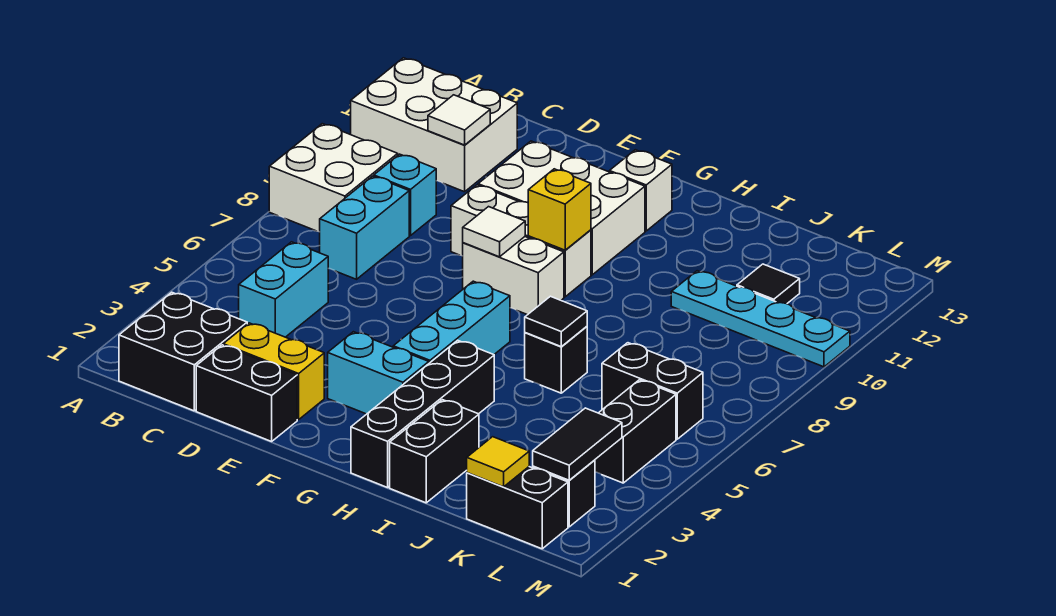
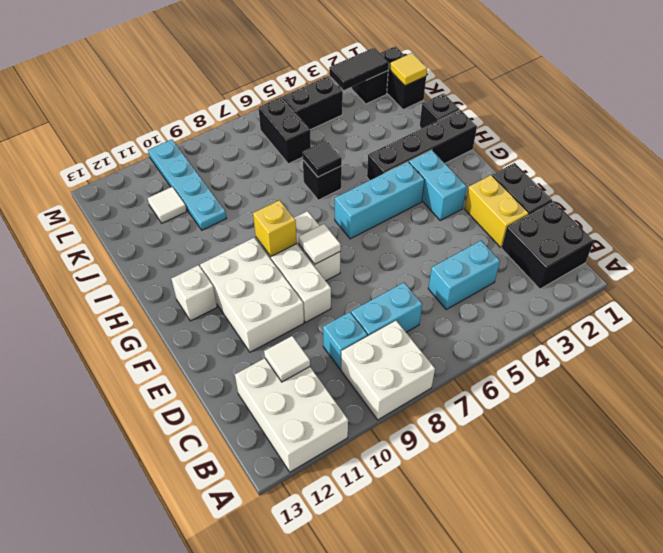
black brick I1:I2 level 1 -> black brick I1 level 1
black tile K11 level 1 -> white tile K11 level 1

